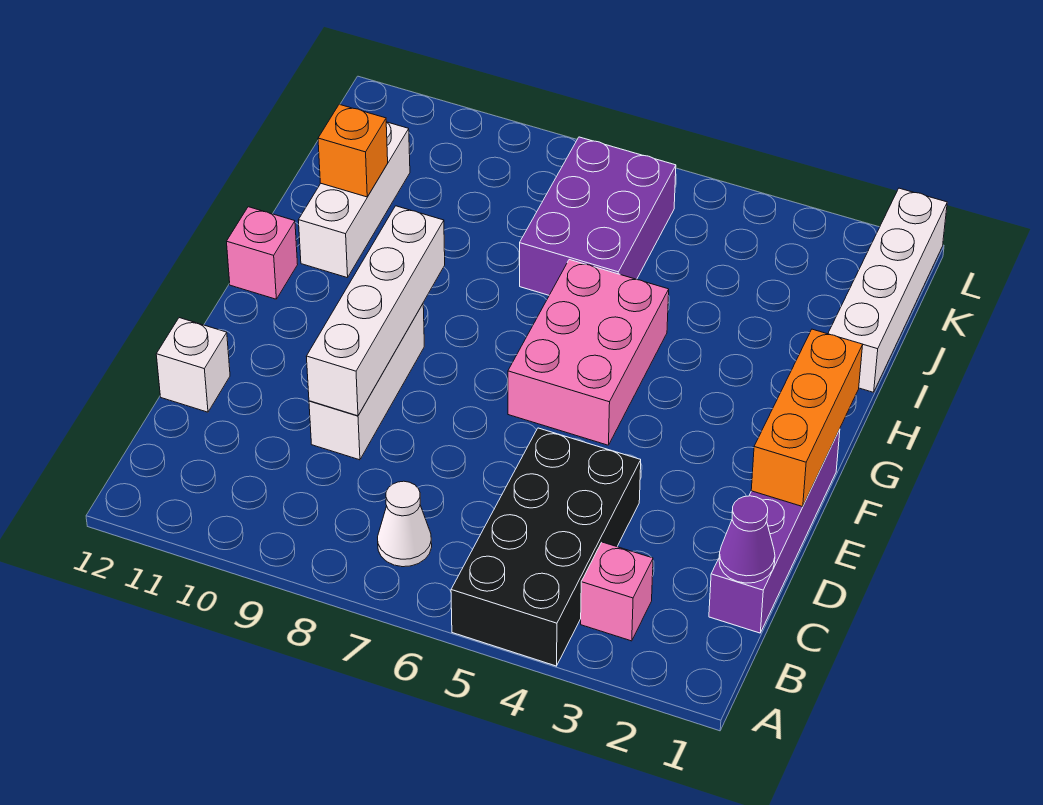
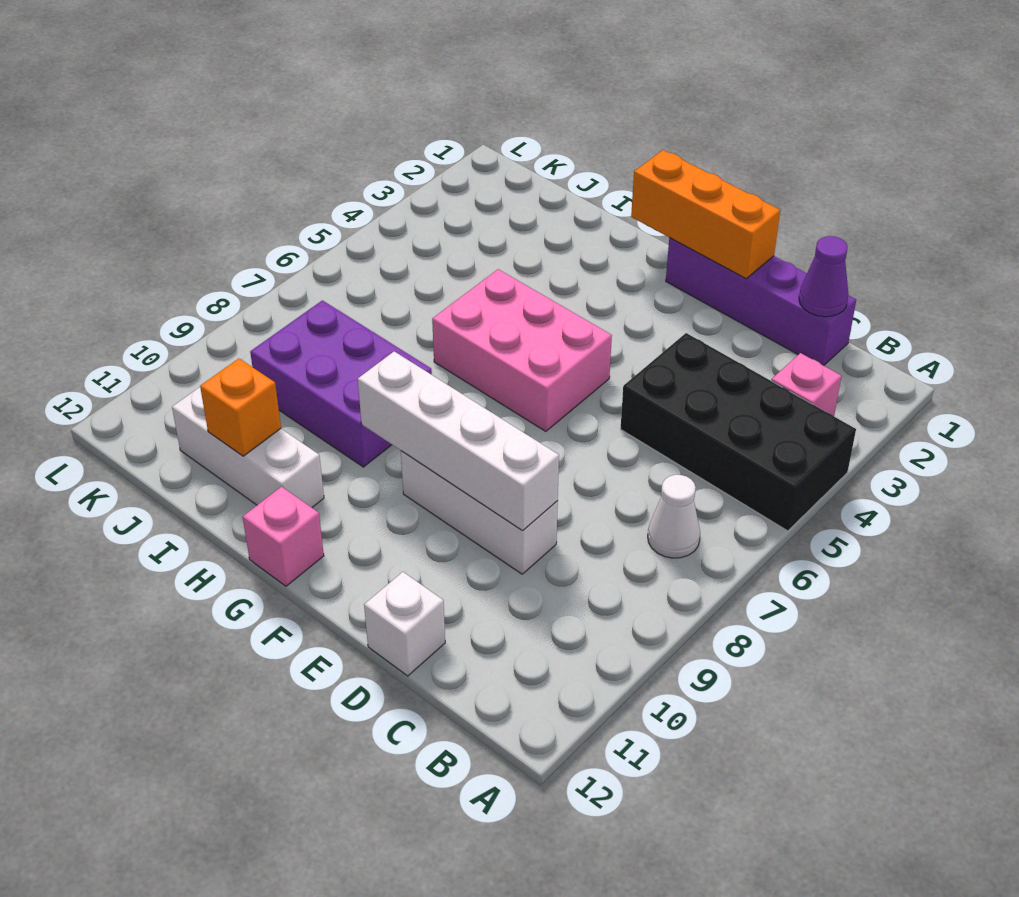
white brick I1:L1 level 1 -> none
purple brick I6:K7 level 1 -> purple brick H8:J9 level 1

